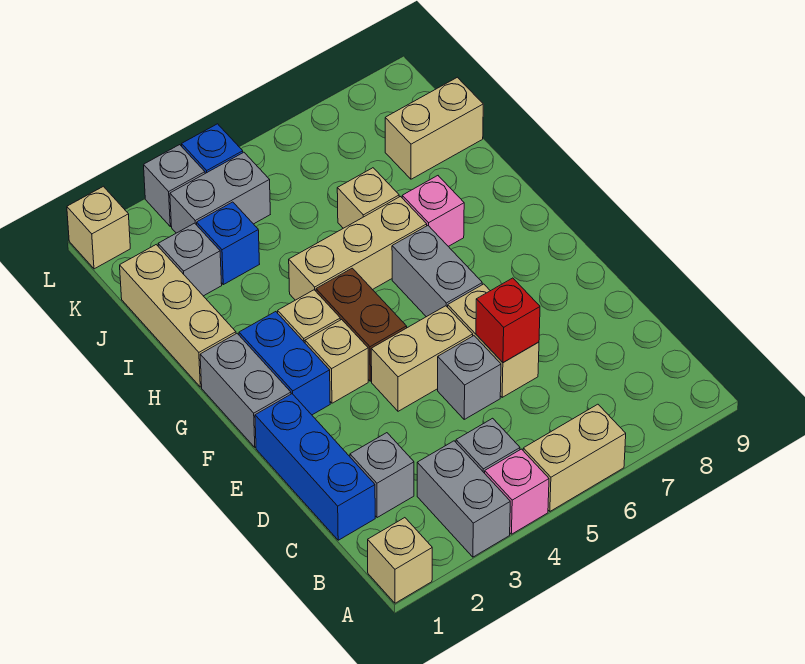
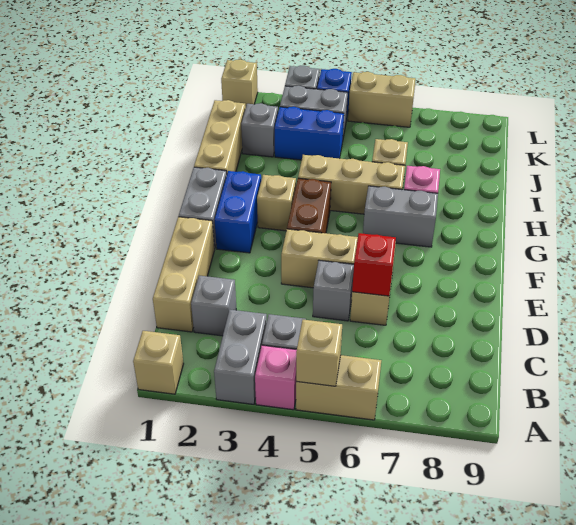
blue brick C1:E1 level 1 -> tan brick C1:E1 level 1
tan brick F3 level 1 -> tan brick A5 level 2
grey brick F6:G6 level 1 -> grey brick G6:G7 level 1
blue brick J3 level 1 -> blue brick J3:J4 level 1
tan brick J8:J9 level 1 -> tan brick L5:L6 level 1

